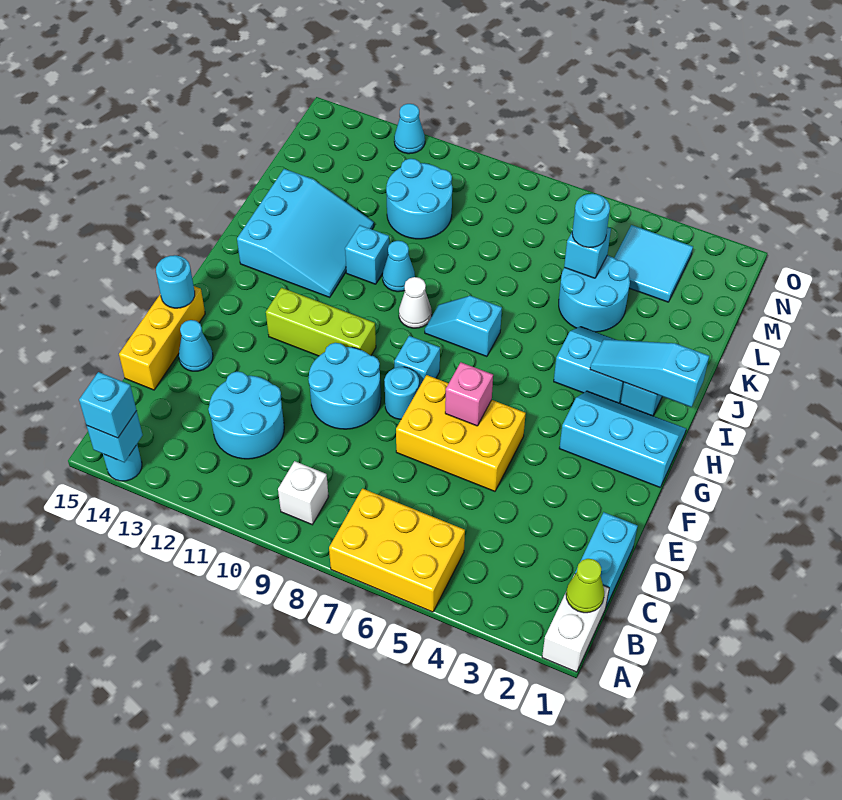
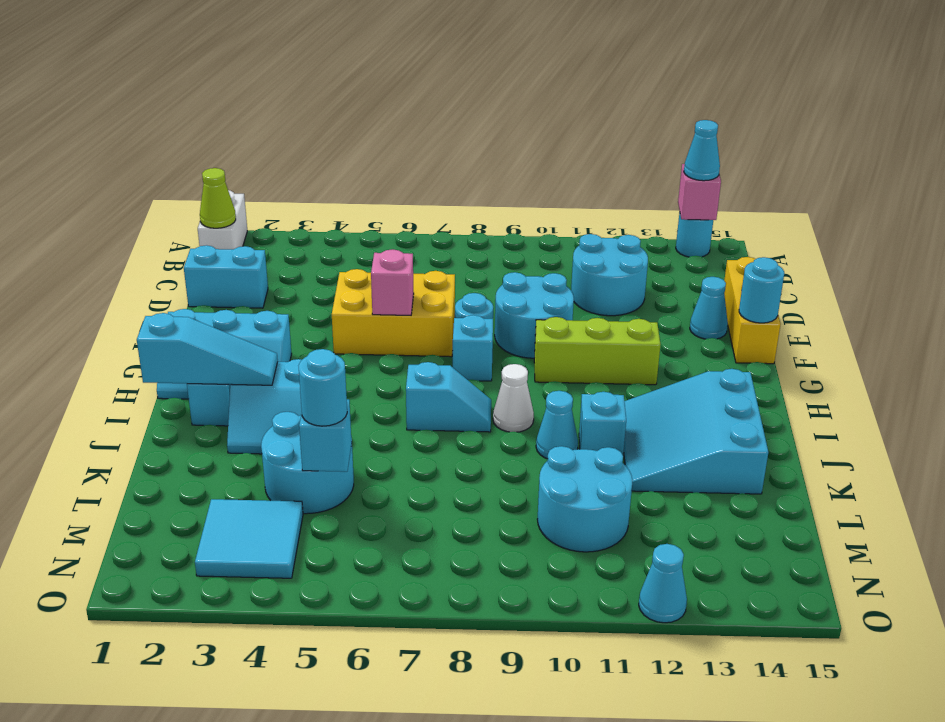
yellow brick A5:B7 level 1 -> none
cyan brick A14 level 2 -> pink brick A14 level 2
cyan brick A14 level 3 -> cyan cone A14 level 3
white brick B9 level 1 -> none
cyan brick C1:D1 level 1 -> cyan brick D1:D2 level 1

